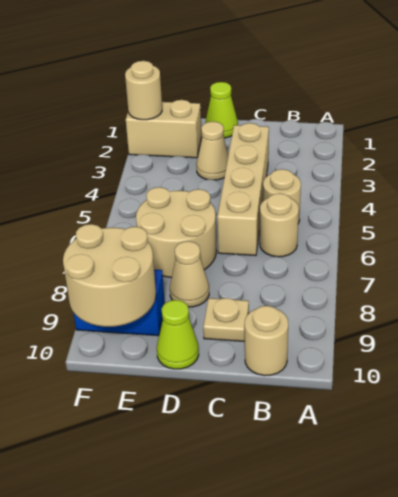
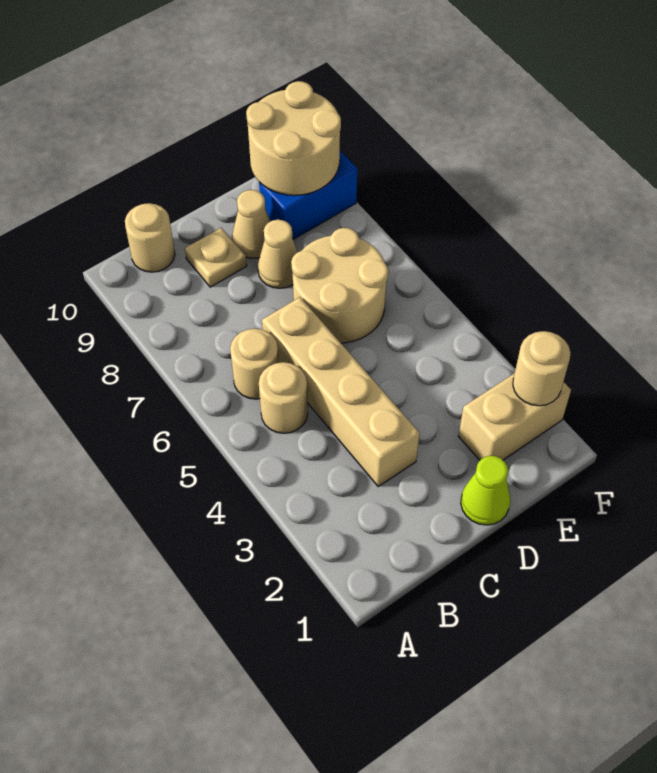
tan cone D3 level 1 -> tan cone D9 level 1
lime cone D10 level 1 -> none

